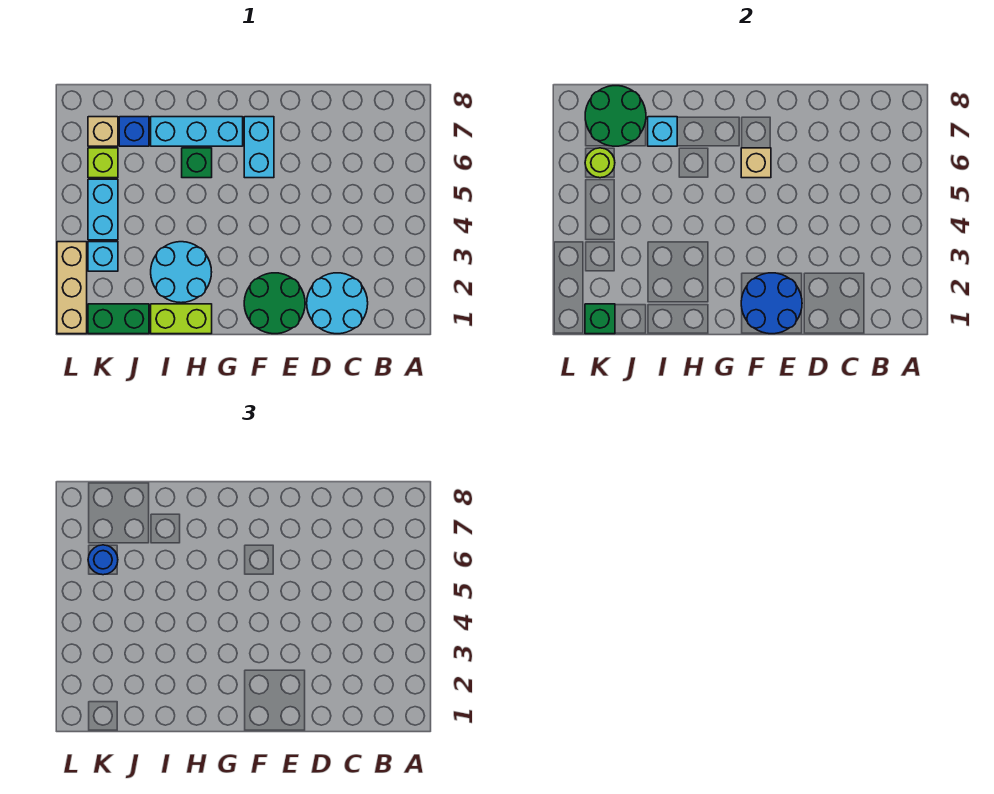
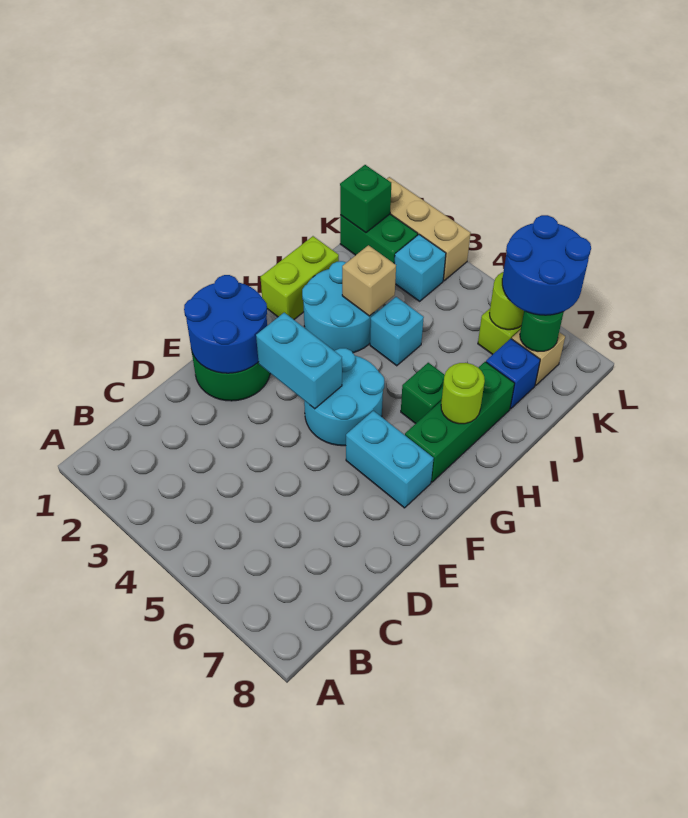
cyan round brick C1:D2 level 1 -> cyan round brick F4:G5 level 1
tan brick F6 level 2 -> tan brick I3 level 2
cyan brick G7:I7 level 1 -> green brick G7:I7 level 1
none -> lime round brick H7 level 2
cyan brick I7 level 2 -> cyan brick I4 level 1
green brick J1:K1 level 1 -> green brick K1:K2 level 1
green round brick J7:K8 level 2 -> green round brick K7 level 2
cyan brick K4:K5 level 1 -> cyan brick F3:F4 level 2
blue round brick K6 level 3 -> blue round brick K6:L7 level 3

